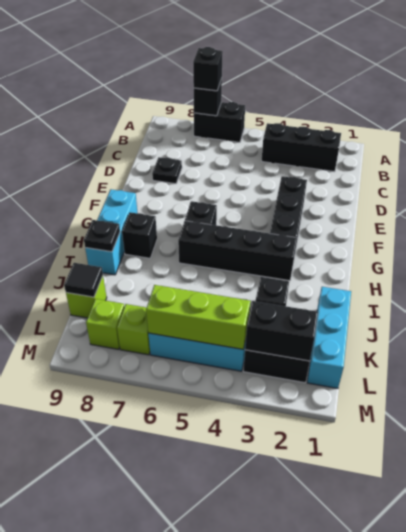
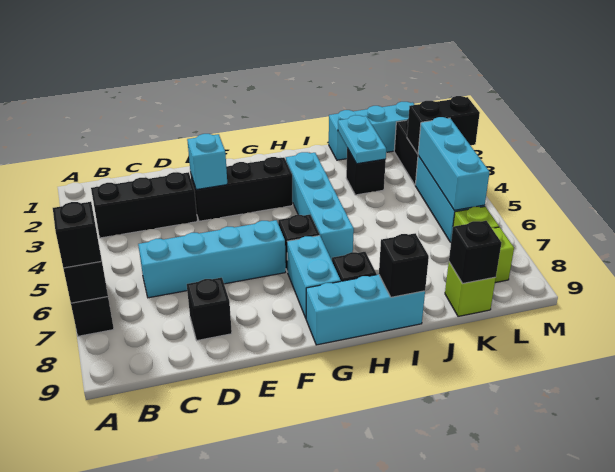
black brick B2:B4 level 1 -> black brick B3:D3 level 1
none -> cyan brick C6:F6 level 1
black plate D8 level 1 -> black brick D8 level 1
none -> cyan brick E3 level 2
none -> cyan brick G7:G8 level 1
black brick H3:H6 level 1 -> cyan brick H3:H6 level 1
black plate I9 level 2 -> black brick I9 level 2
none -> cyan plate J2:J3 level 2
black tile K9 level 2 -> black brick K9 level 2
black brick L2:L3 level 2 -> black brick L3:M3 level 2
lime brick L4:L6 level 2 -> cyan brick L4:L6 level 2

